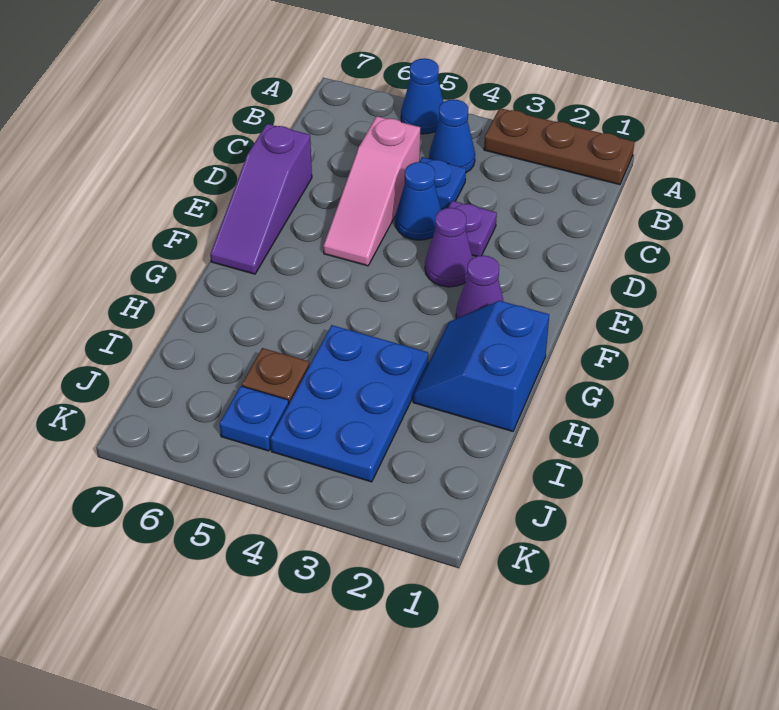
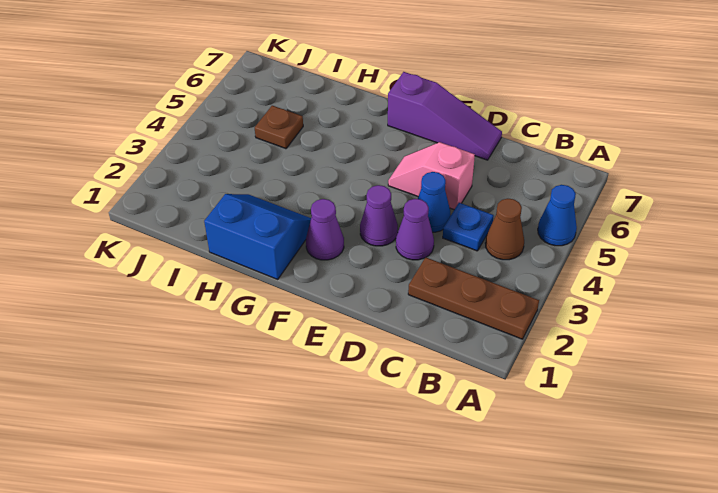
brown plate A1:A3 level 1 -> brown plate A2:C2 level 1
blue cone B4 level 1 -> brown cone B4 level 1
pink slope C5:E5 level 1 top C -> pink slope D5:E5 level 1 top D
purple plate D3 level 1 -> purple cone D3 level 1
purple slope D7:F7 level 1 top D -> purple slope D7:F7 level 1 top F
blue plate H3:J4 level 1 -> none
blue plate J5 level 1 -> none

